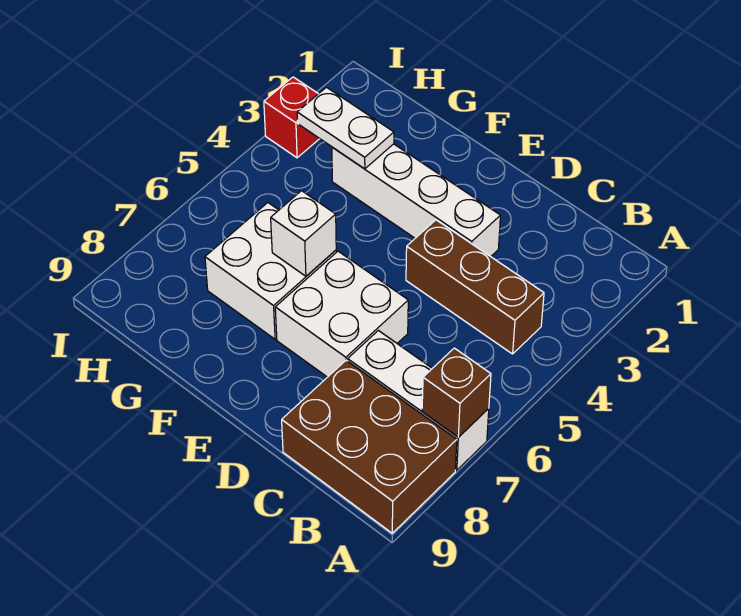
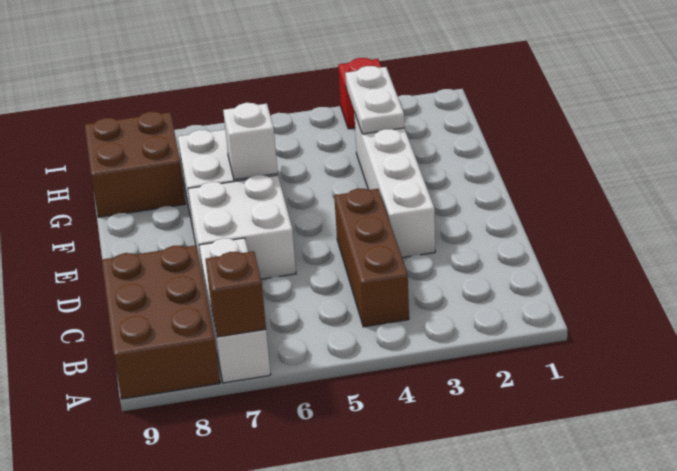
none -> brown brick G8:H9 level 1

